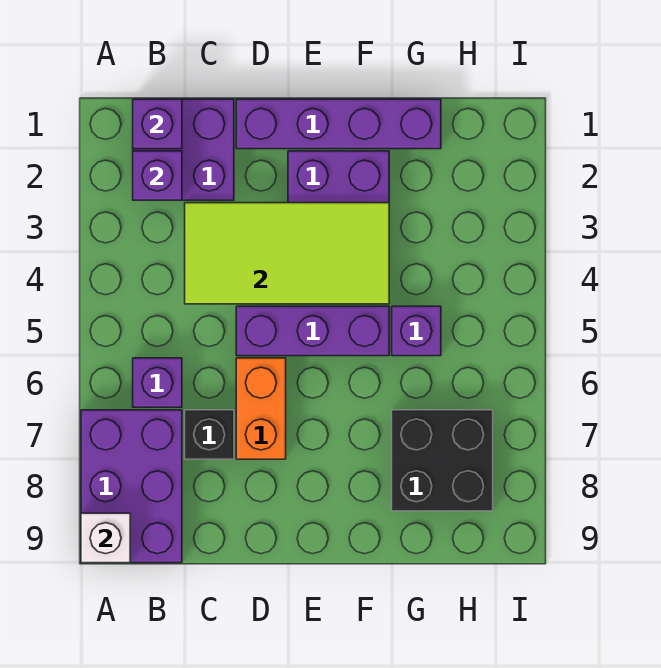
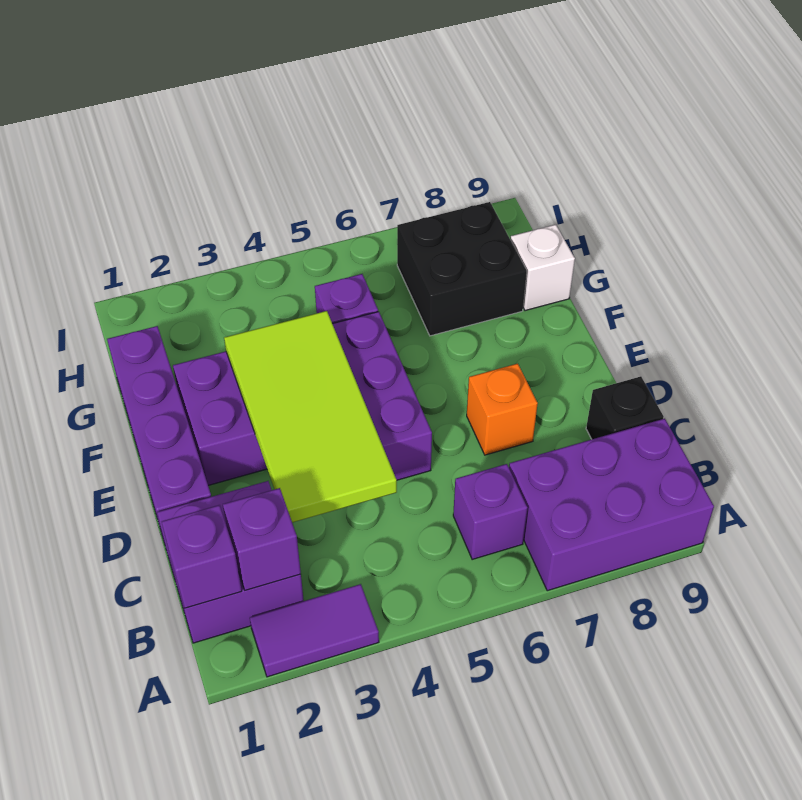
none -> purple tile A2:A3 level 1
white brick A9 level 2 -> white brick G9 level 1
black brick C7 level 1 -> black brick C9 level 1
orange brick D6:D7 level 1 -> orange brick D7 level 1

